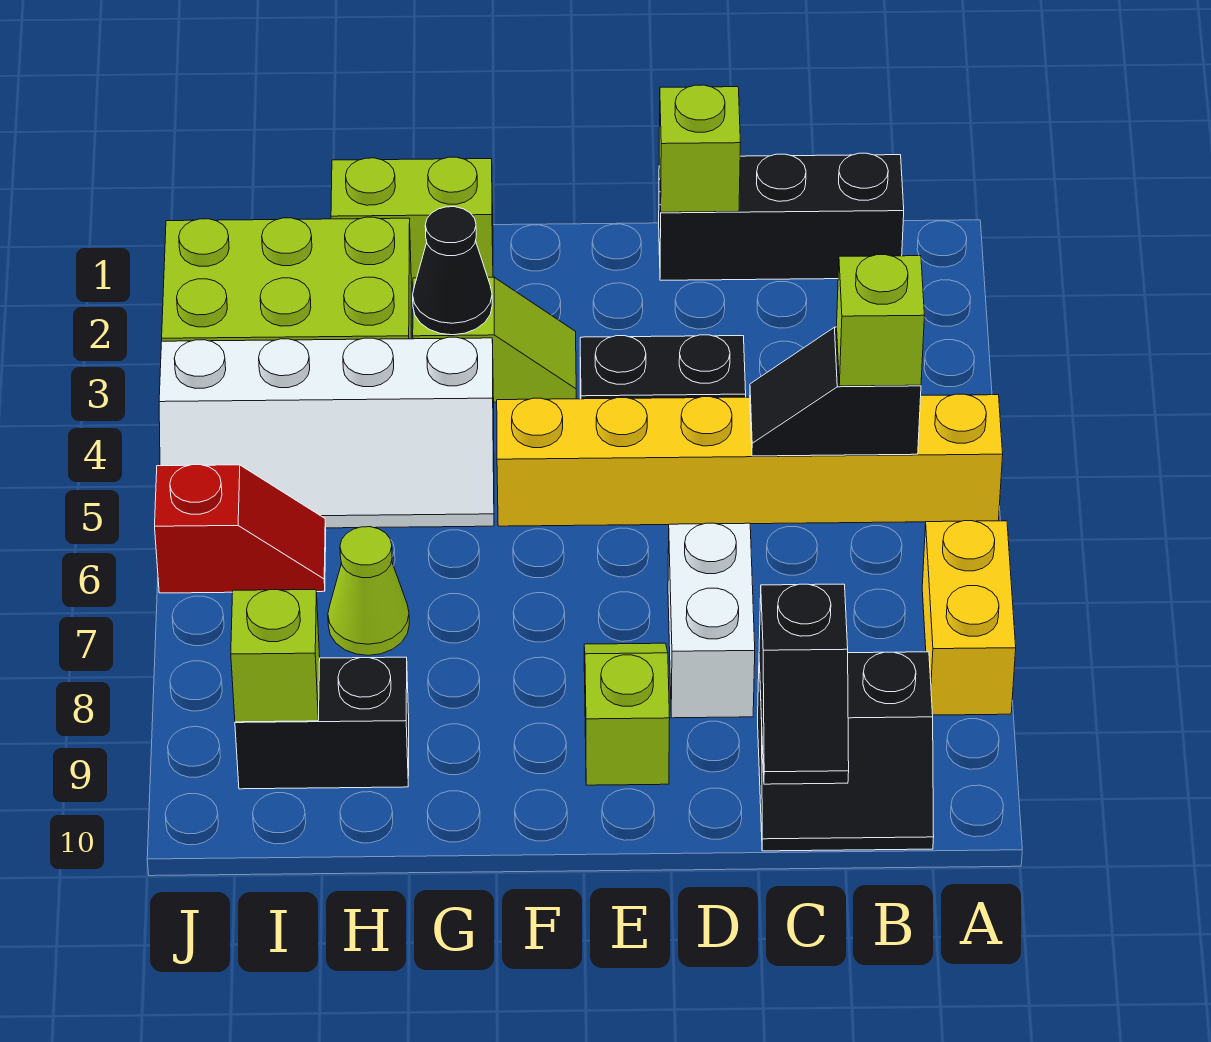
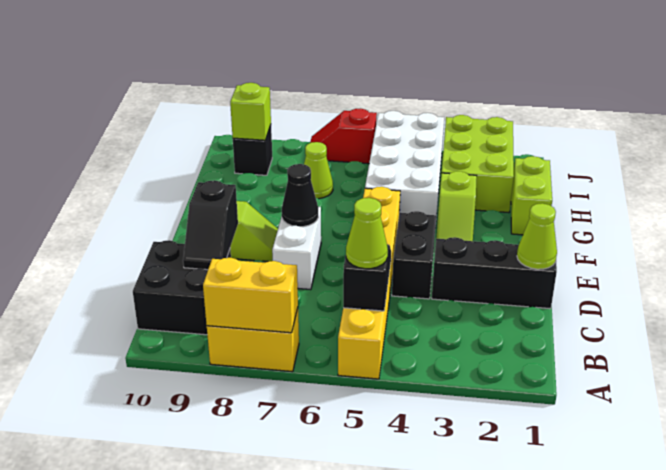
none -> yellow brick A7:A8 level 2
black brick B1:D1 level 1 -> black brick D1:D3 level 1
lime brick B5 level 3 -> lime cone B5 level 3
black slope B9:C10 level 1 top 9 -> black brick B9:C10 level 1
black slope C9:C10 level 2 top 9 -> black slope C9:D9 level 2 top D
lime brick D1 level 2 -> lime cone D1 level 2
white brick D7:D8 level 1 -> white brick D7:E7 level 1
black cone G3 level 2 -> black cone E7 level 2
white slope G4:J5 level 1 top 4 -> white brick G4:J5 level 1
black brick H9:I9 level 1 -> black brick I9 level 1
red slope I6:J6 level 1 top J -> red slope J6:J7 level 1 top 6

